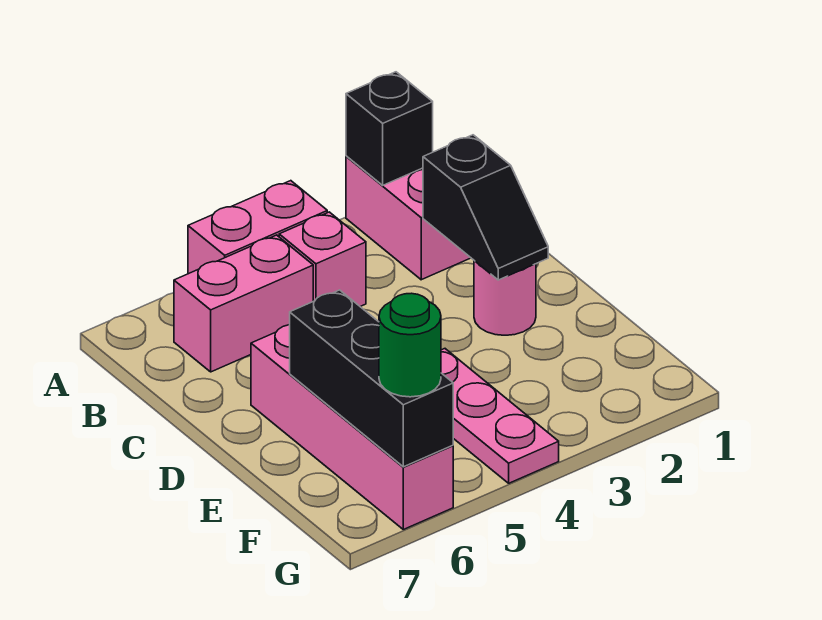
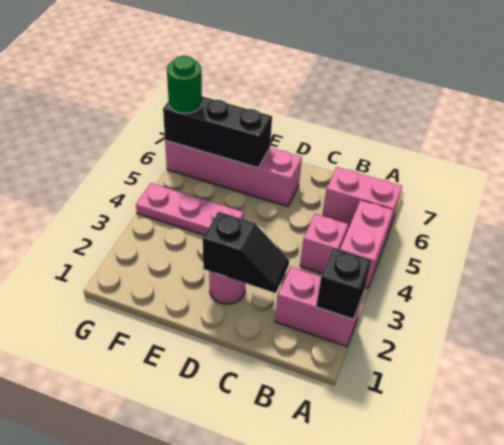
pink brick B5:B6 level 1 -> pink brick A6:B6 level 1
black slope C2:D2 level 2 top C -> black slope C2:D2 level 2 top D

